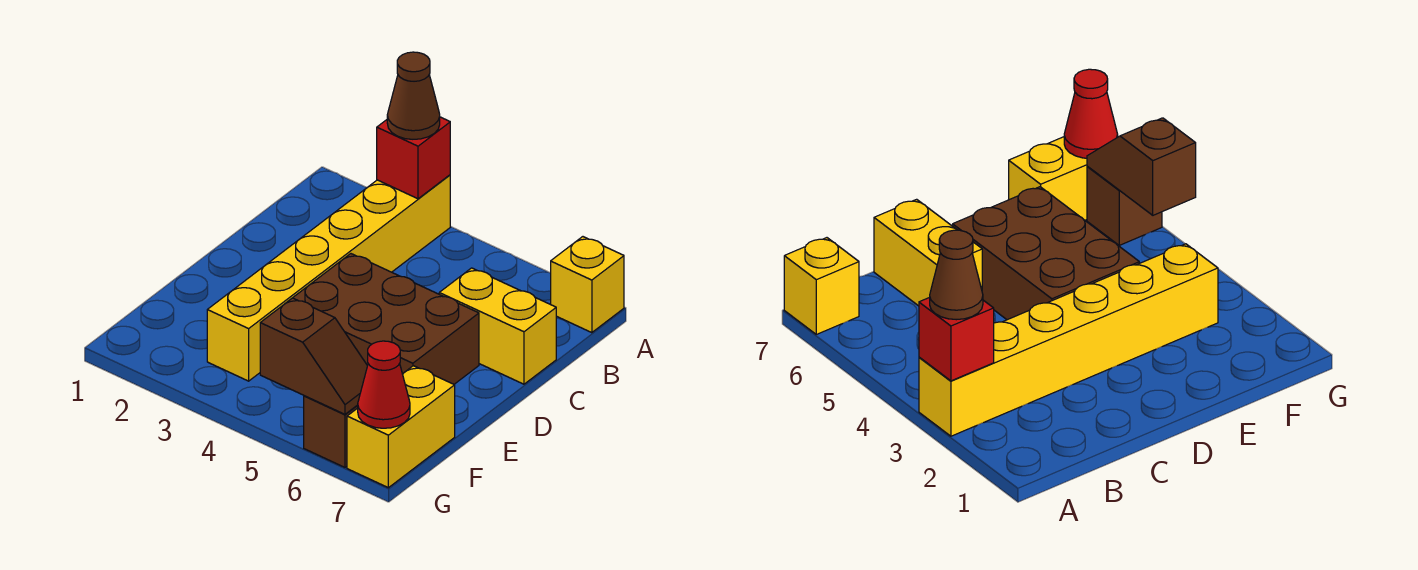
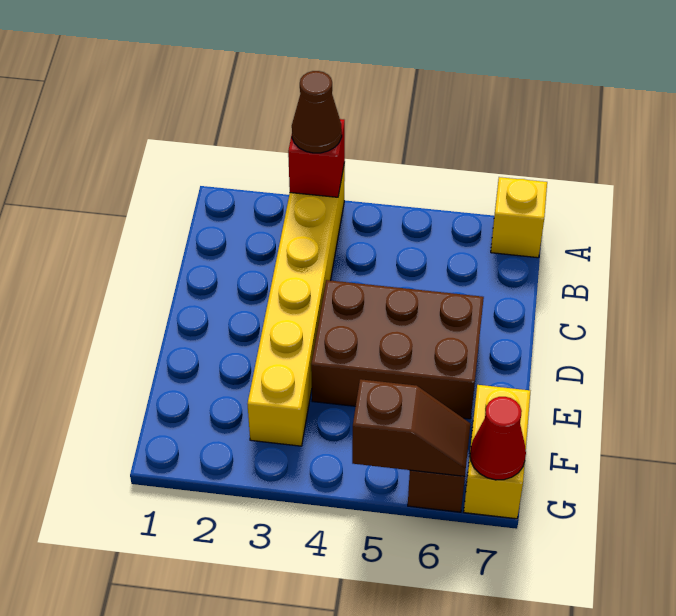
yellow brick C6:C7 level 1 -> none

